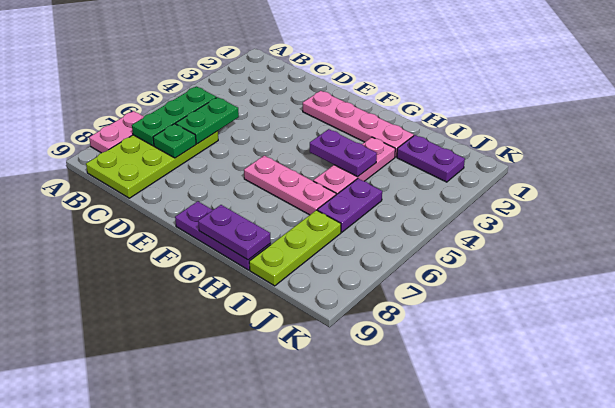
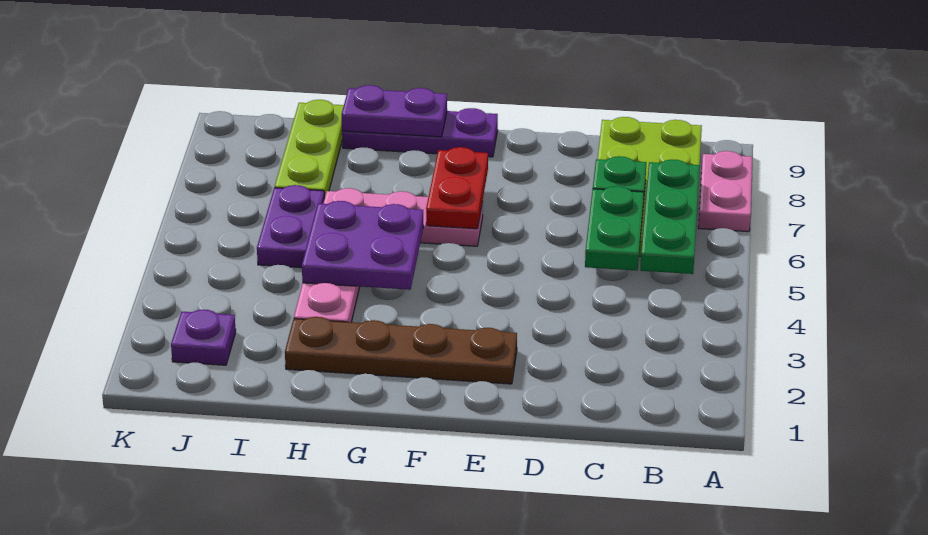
pink plate E2:H2 level 1 -> brown plate E2:H2 level 1
none -> red plate F6:F7 level 2
purple plate G4:H4 level 2 -> purple plate G4:H5 level 2
purple plate I2:J2 level 1 -> purple plate J2 level 1

